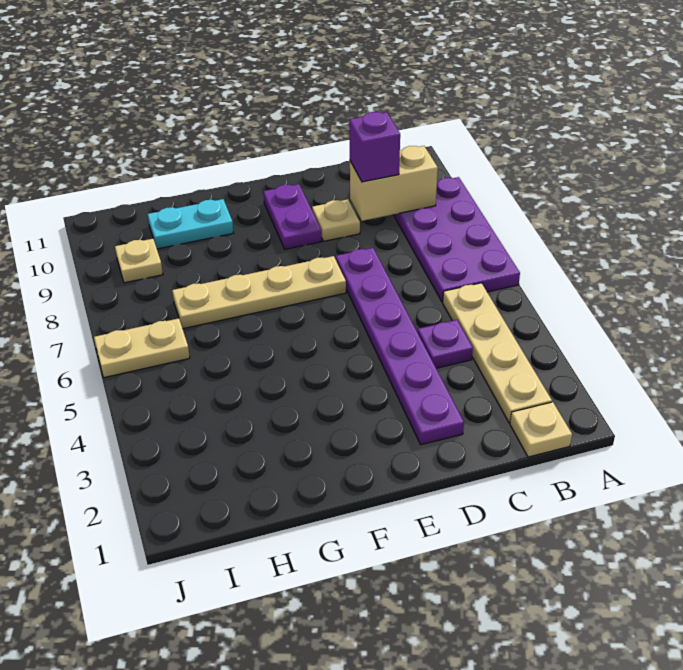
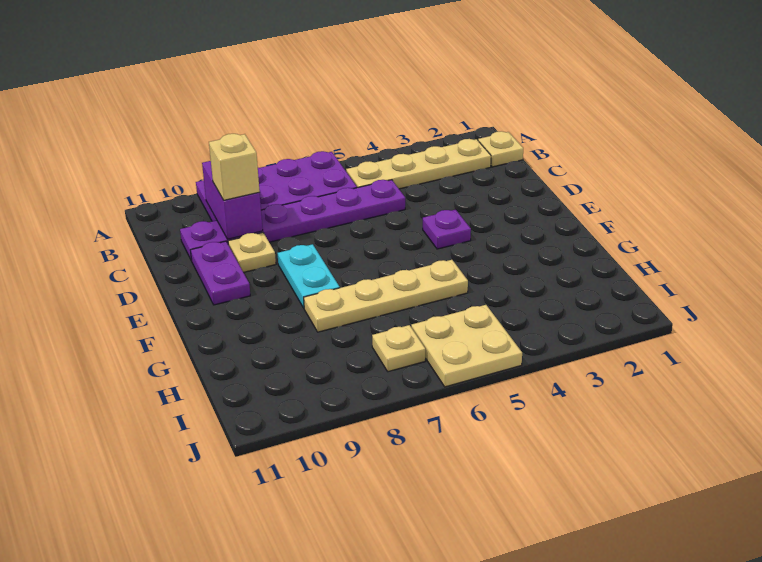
tan brick B9:C9 level 2 -> purple brick B9:C9 level 2
purple plate C4 level 1 -> purple plate E4 level 1
purple brick C9 level 3 -> tan brick C9 level 3
purple plate D2:D7 level 1 -> purple plate C5:C10 level 1
tan plate E7:H7 level 1 -> tan plate G5:G8 level 1
purple plate E9:E10 level 1 -> purple plate D10:E10 level 1
cyan plate G10:H10 level 1 -> cyan plate E8:F8 level 1
tan plate I6:J6 level 1 -> tan plate I5:J6 level 1
tan plate I9 level 1 -> tan plate I7 level 1

